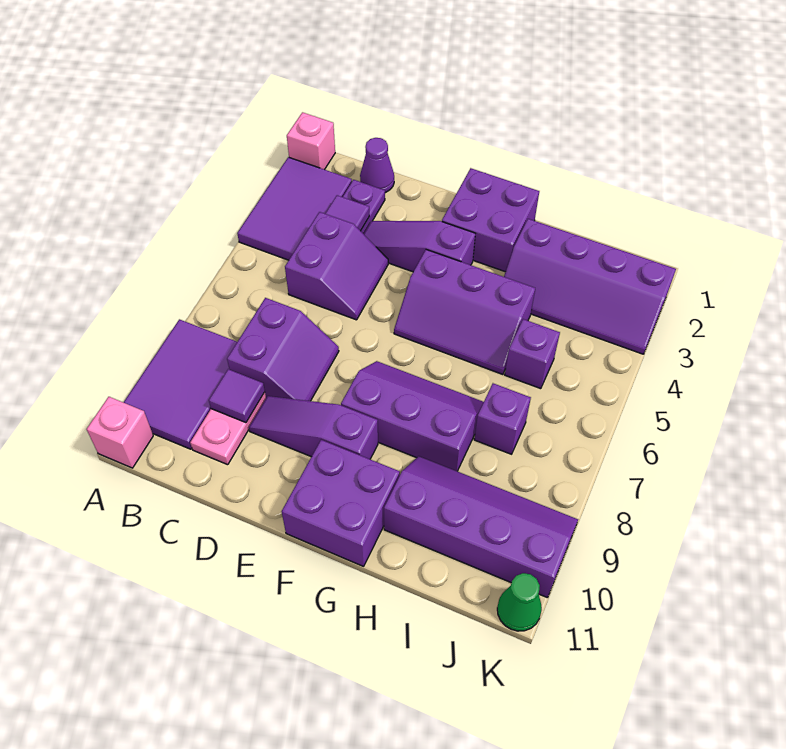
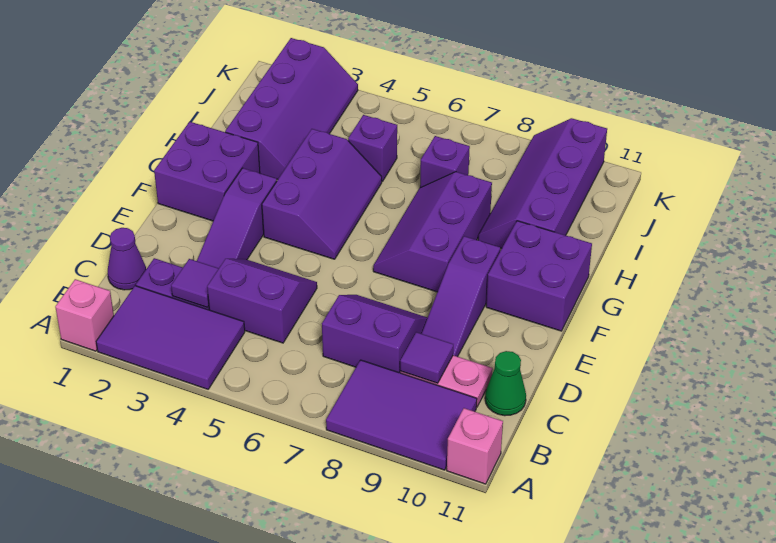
green cone K11 level 1 -> green cone C11 level 1

